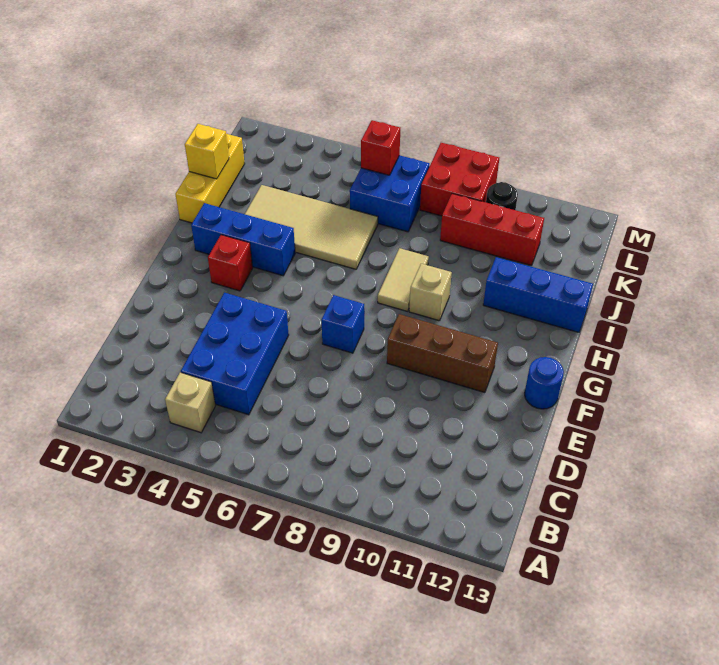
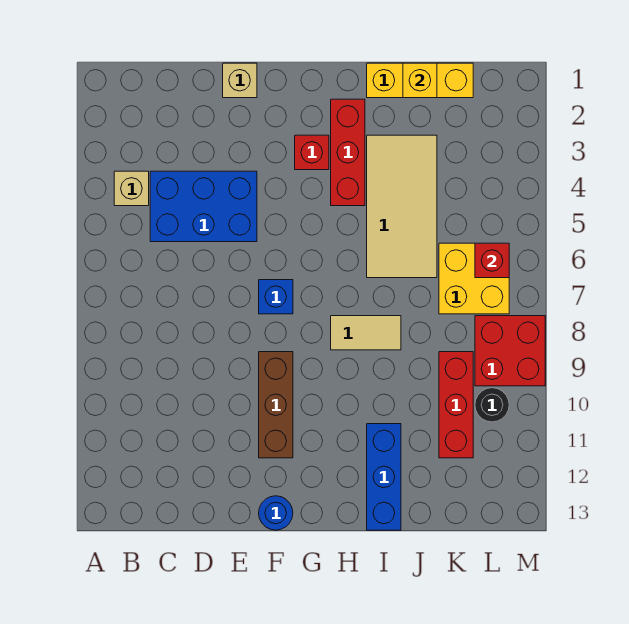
blue brick H2:H4 level 1 -> red brick H2:H4 level 1
tan brick H9 level 1 -> tan brick E1 level 1
blue brick K6:L7 level 1 -> yellow brick K6:L7 level 1

